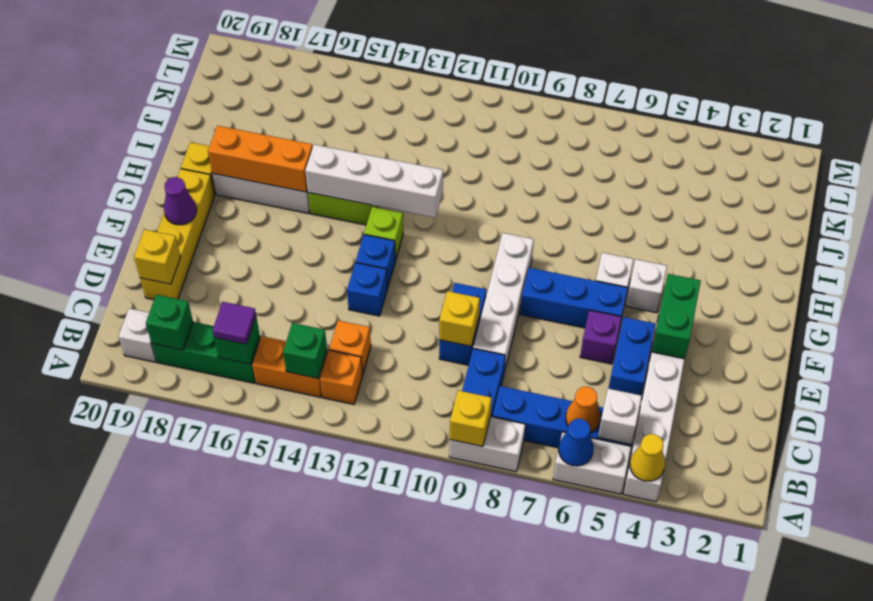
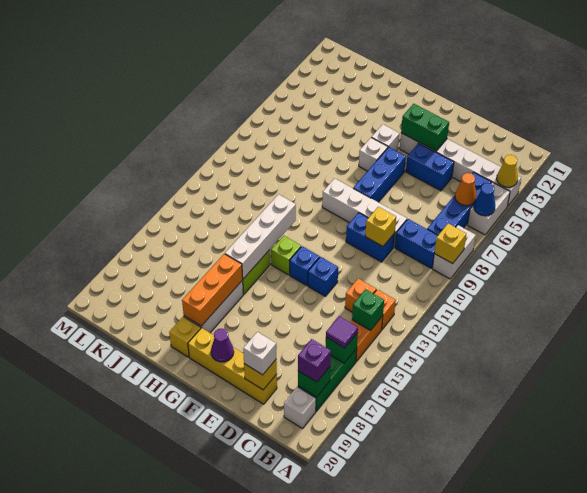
white brick B5 level 2 -> white brick D19 level 3
purple brick E6 level 1 -> purple brick B18 level 3

